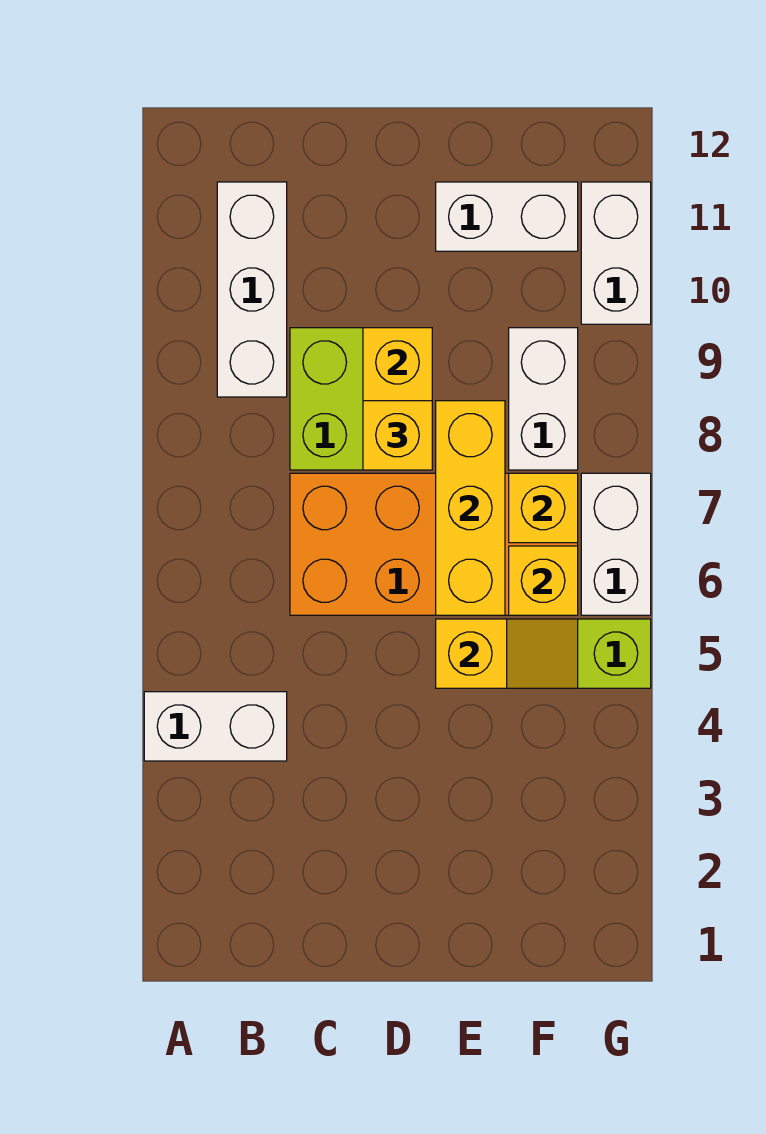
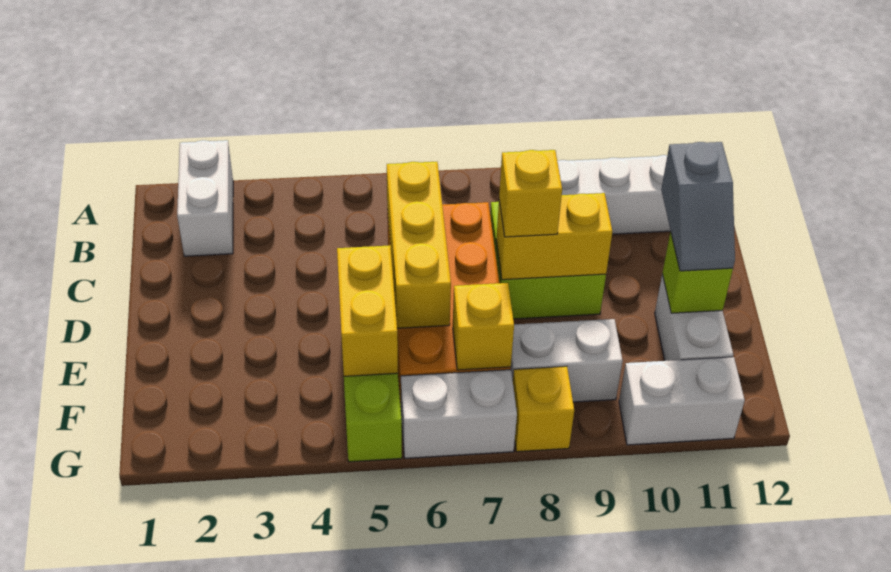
white brick A4:B4 level 1 -> white brick A2:B2 level 1
none -> grey slope D11:E11 level 3 top D
yellow slope E5:F5 level 2 top E -> yellow brick E5:F5 level 2
yellow brick E6:E8 level 2 -> yellow brick C6:E6 level 2
none -> lime brick E11 level 2
yellow brick F6 level 2 -> yellow brick G8 level 1

